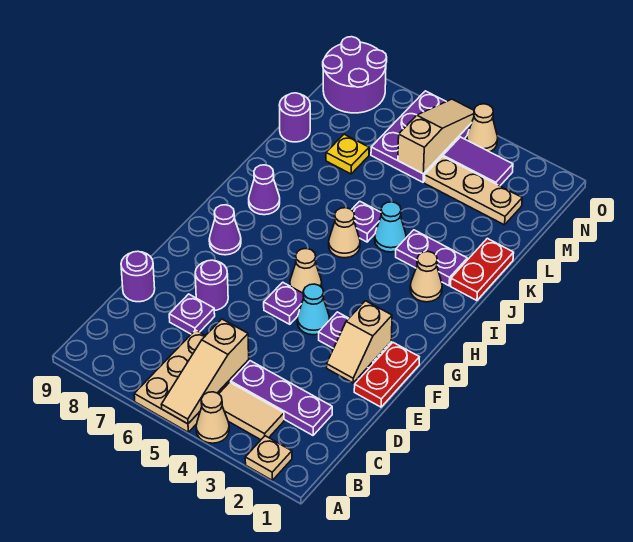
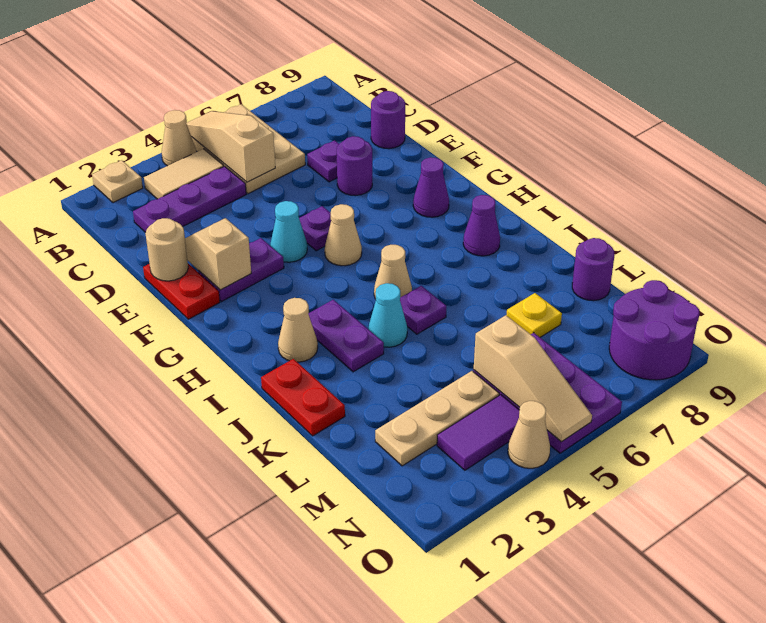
none -> tan round brick E1 level 2
purple plate J2:J3 level 1 -> purple plate I3:J3 level 1

